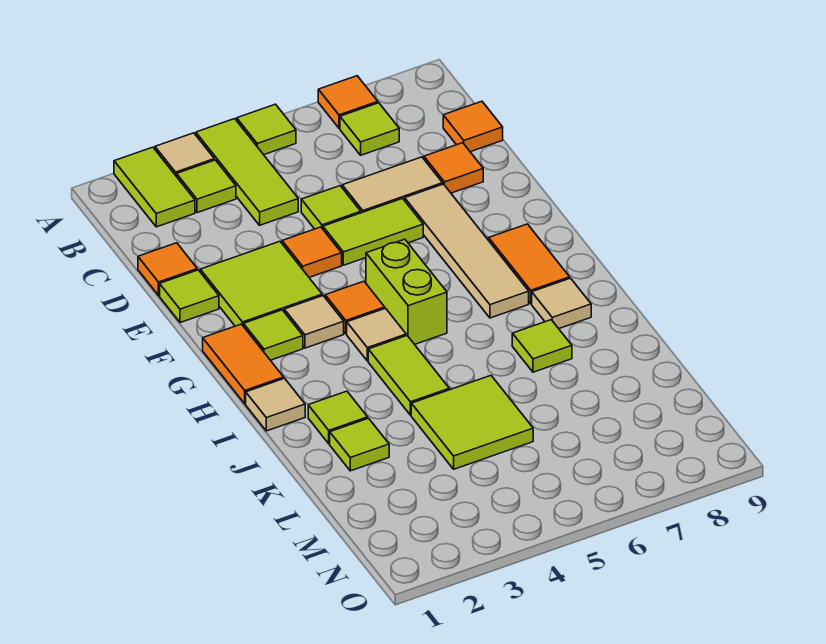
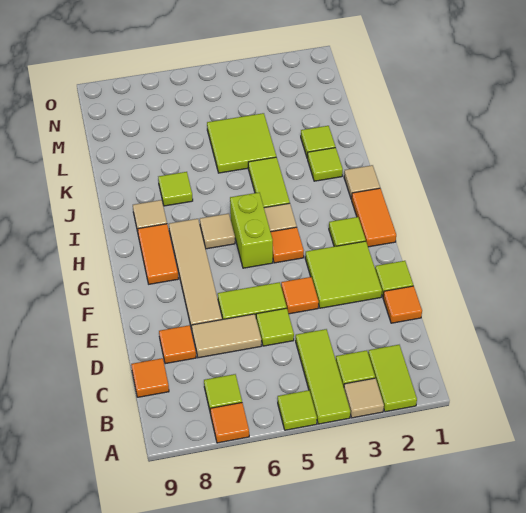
tan tile G3 level 1 -> tan tile H6 level 1

